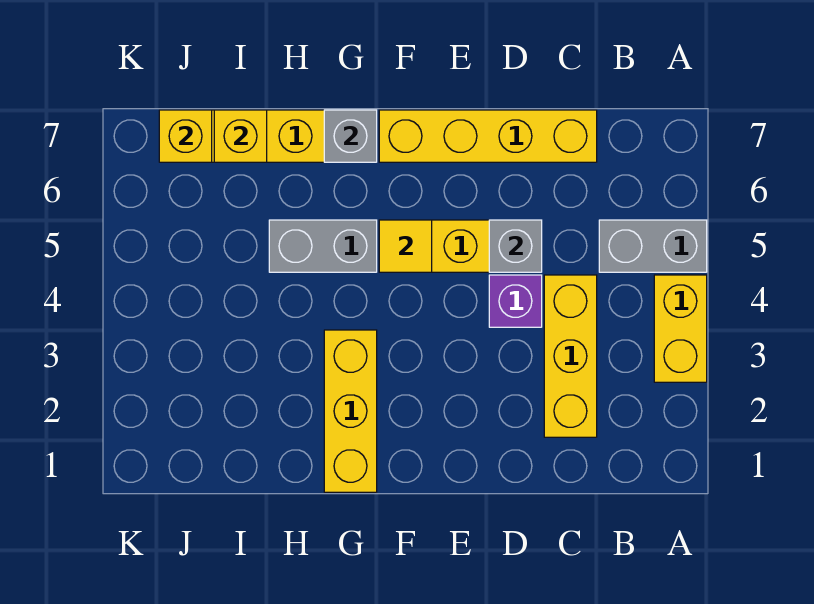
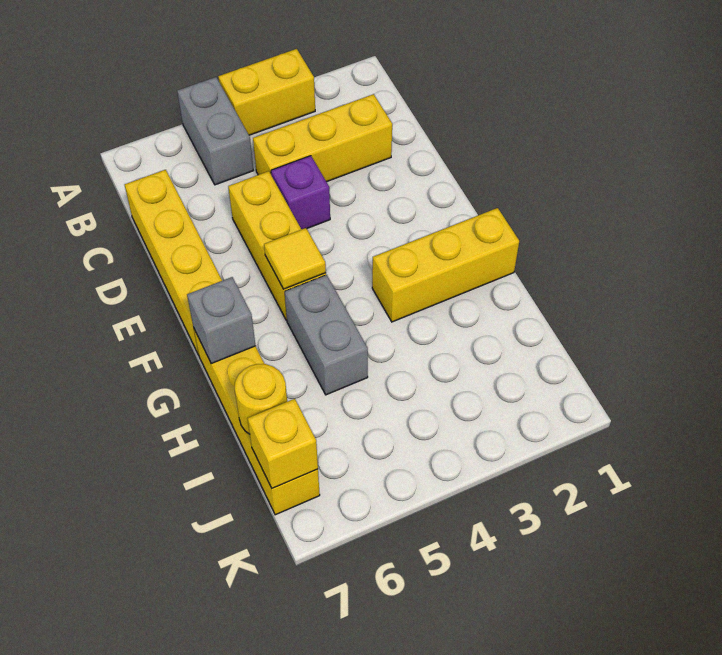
grey brick D5 level 2 -> none
yellow brick I7 level 2 -> yellow round brick I7 level 2

